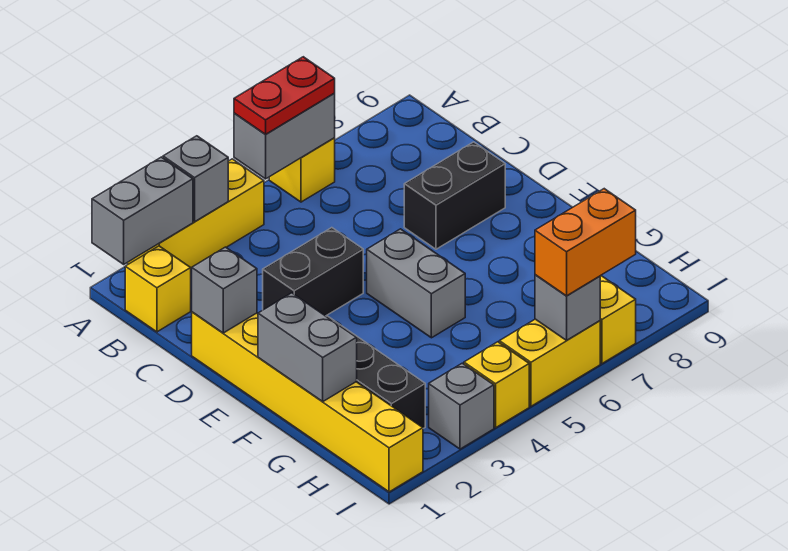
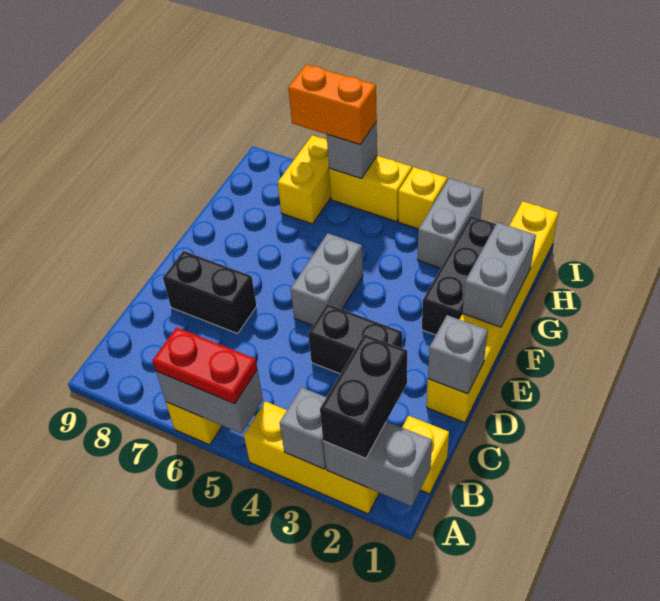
none -> black brick A2:B2 level 3
grey brick I3 level 1 -> grey brick H3:I3 level 1

